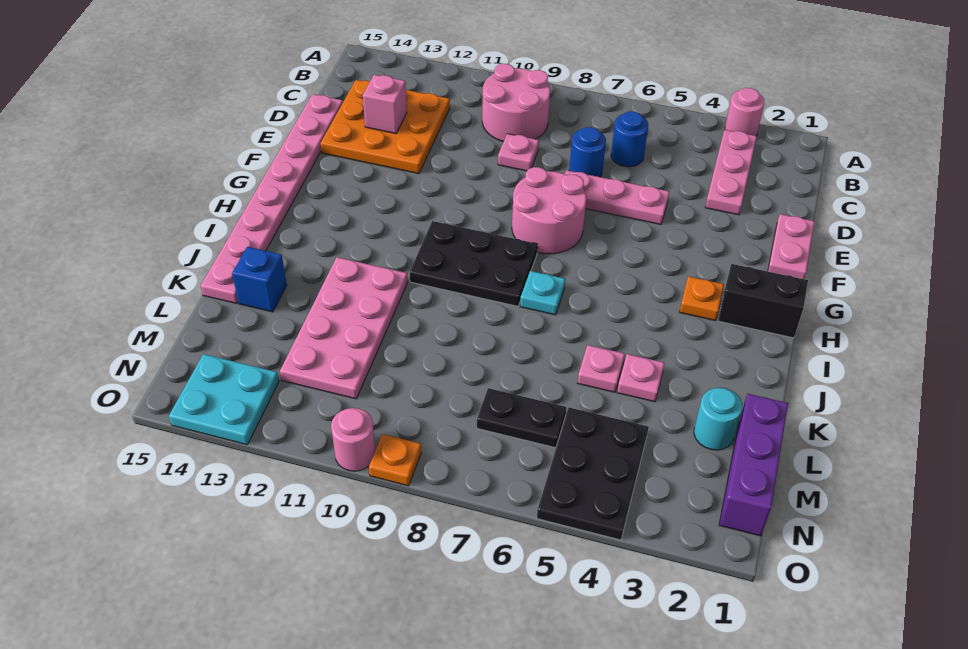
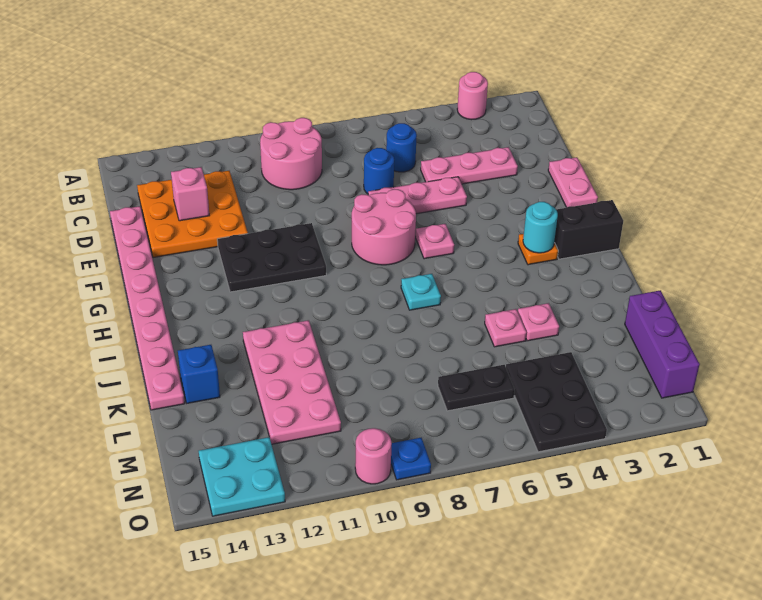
pink plate B3:D3 level 1 -> pink plate D3:D5 level 1
pink plate D9 level 1 -> pink plate G6 level 1
black plate H8:I10 level 1 -> black plate F10:G12 level 1
cyan round brick L2 level 1 -> cyan round brick H3 level 2
orange plate O9 level 1 -> blue plate O9 level 1

